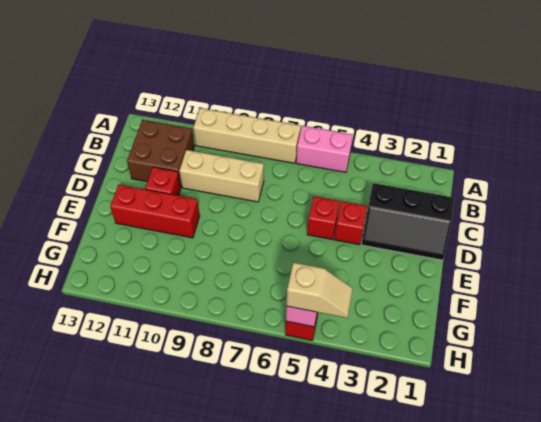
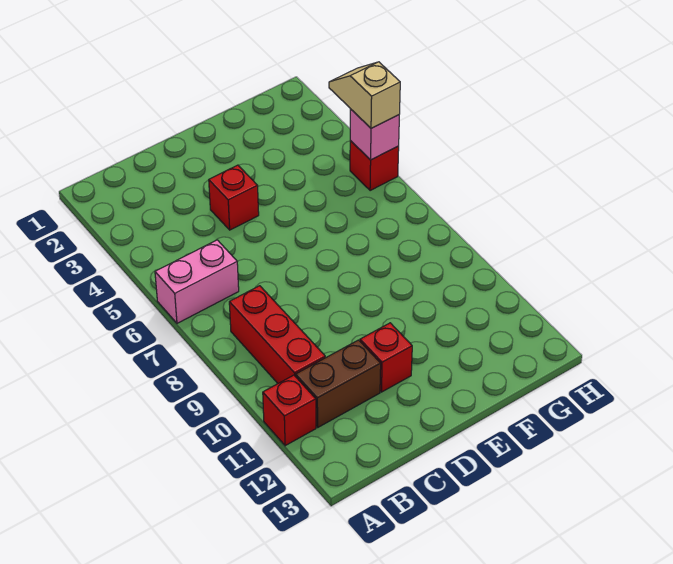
pink brick A5:A6 level 1 -> pink brick A6:B6 level 1
tan brick A7:A10 level 1 -> none
brown brick B11:C12 level 1 -> brown brick B11:C11 level 1
black slope C1:D3 level 1 top C -> none
tan brick C8:C10 level 1 -> none
red brick D5 level 1 -> red brick A11 level 1
red brick E10:E12 level 1 -> red brick B8:B10 level 1

